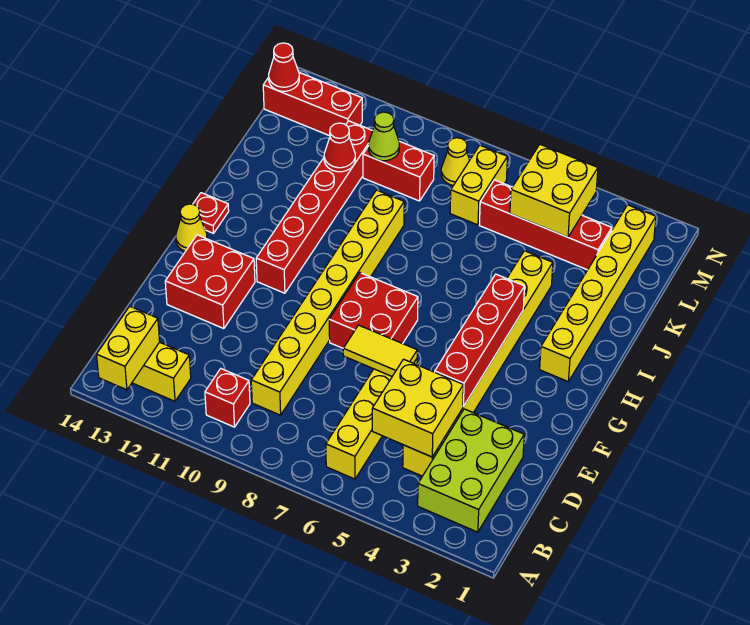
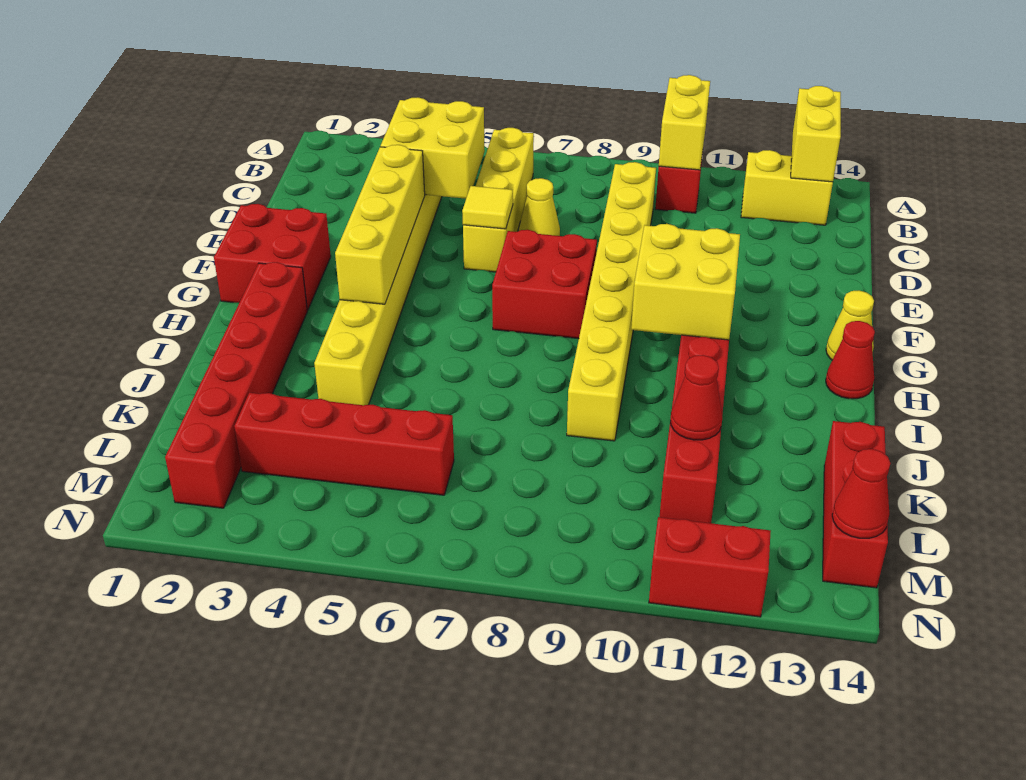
lime brick B2:D3 level 1 -> none
red brick E4:H4 level 2 -> yellow brick E4:H4 level 2
yellow tile E6:E7 level 2 -> yellow tile E6 level 2
red brick E12:F13 level 1 -> red brick F1:G2 level 1
yellow brick H2:M2 level 1 -> red brick H2:M2 level 1
red plate H14 level 1 -> red cone H14 level 1
yellow brick L4:M5 level 2 -> yellow brick G10:H11 level 2
yellow brick L7:M7 level 1 -> yellow brick A10:B10 level 2
red brick L9:L10 level 1 -> red brick N11:N12 level 1
lime cone L10 level 2 -> none
yellow cone M8 level 1 -> yellow cone D7 level 1
red brick M12:M14 level 1 -> red brick K14:M14 level 1

